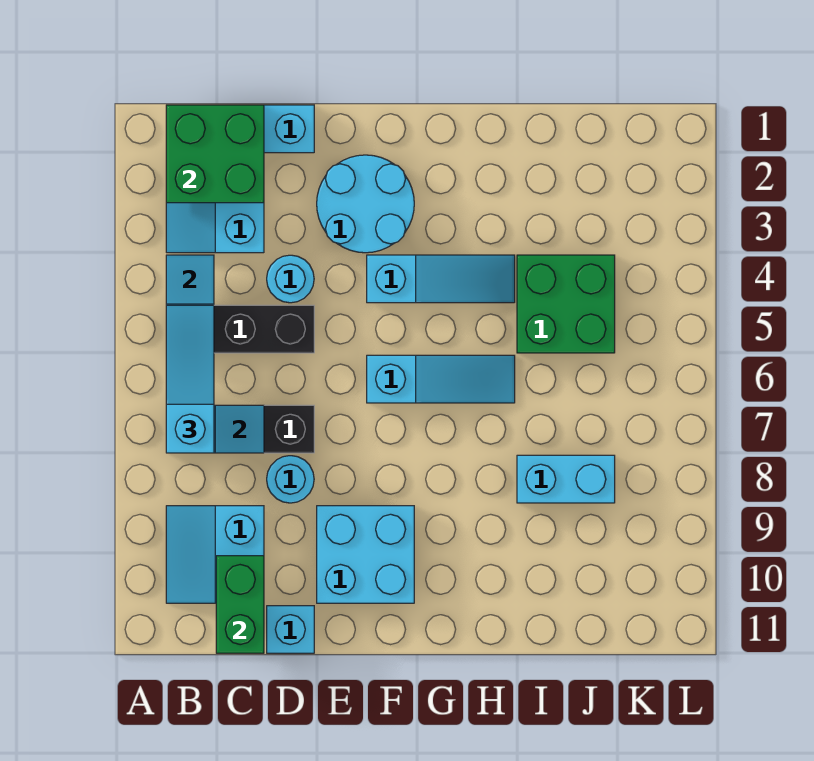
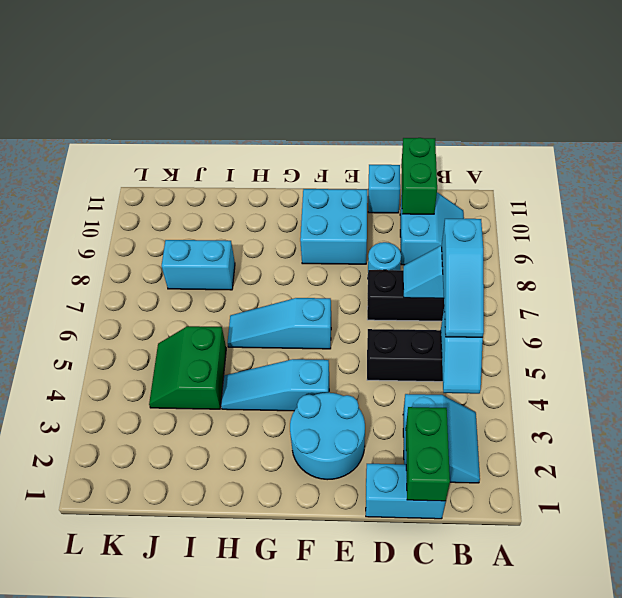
green brick B1:C2 level 2 -> green brick C1:C2 level 2
cyan round brick D4 level 1 -> none
green brick I4:J5 level 1 -> green slope I4:J5 level 1 top I

